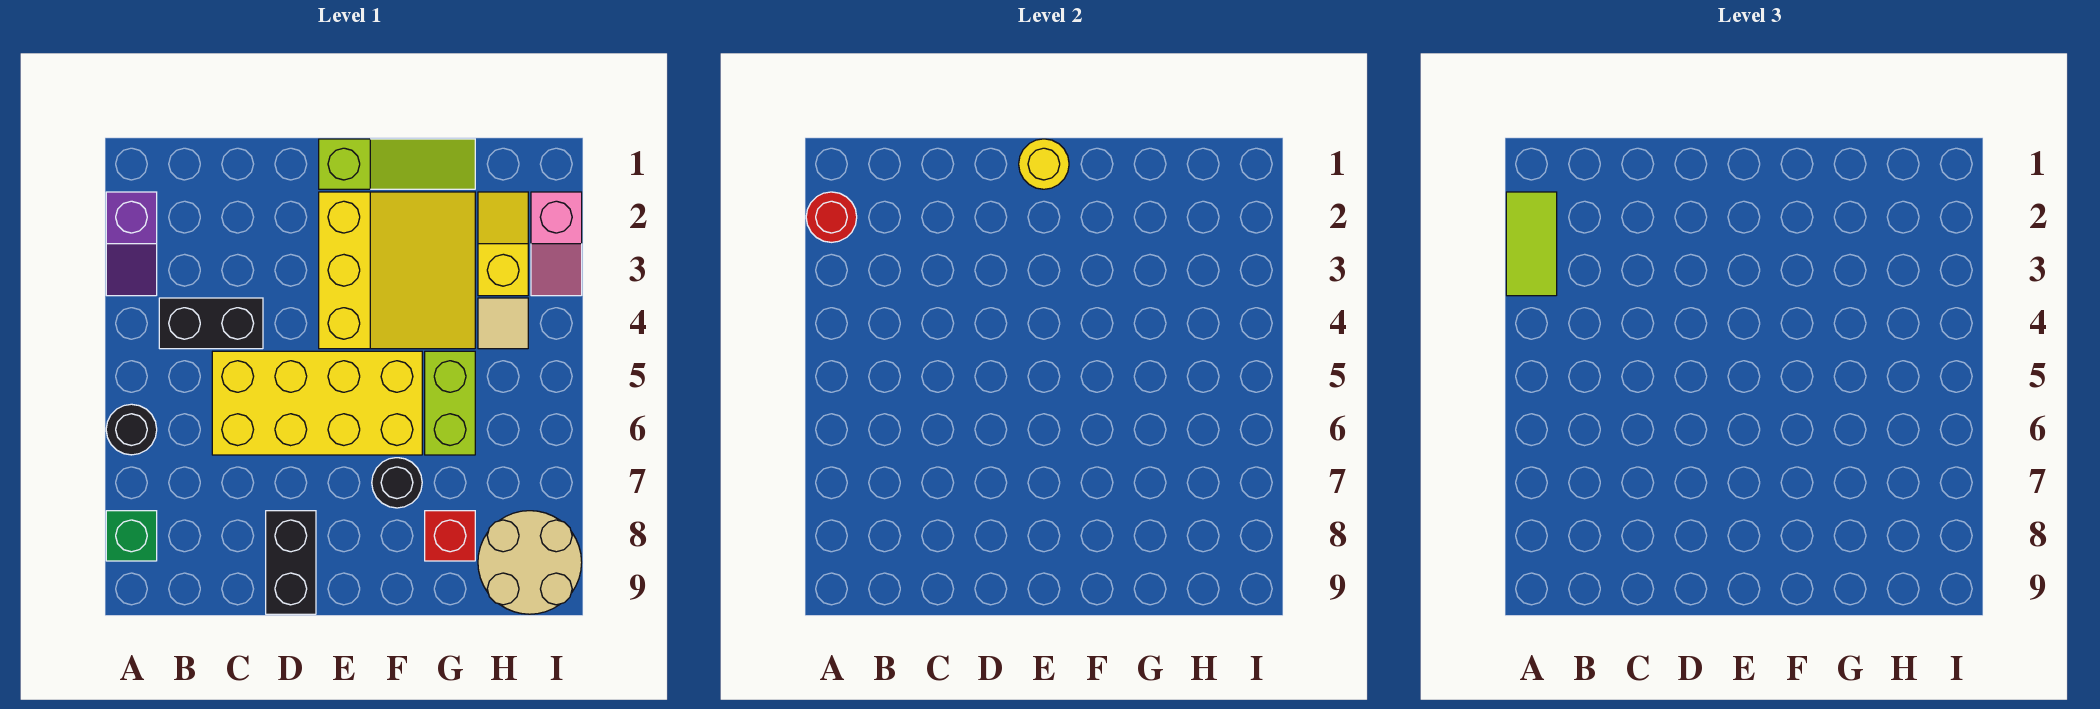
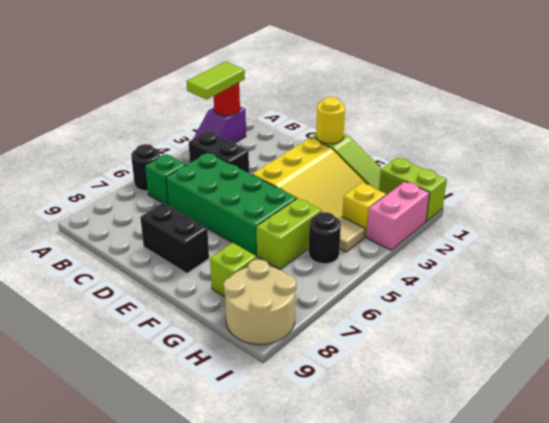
green brick A8 level 1 -> green brick B6 level 1
yellow brick C5:F6 level 1 -> green brick C5:F6 level 1
black brick D8:D9 level 1 -> black brick D8:E8 level 1
black round brick F7 level 1 -> black round brick H5 level 1
red brick G8 level 1 -> lime brick G8 level 1
none -> lime brick H1:I1 level 1
pink slope I2:I3 level 1 top 2 -> pink brick I2:I3 level 1

